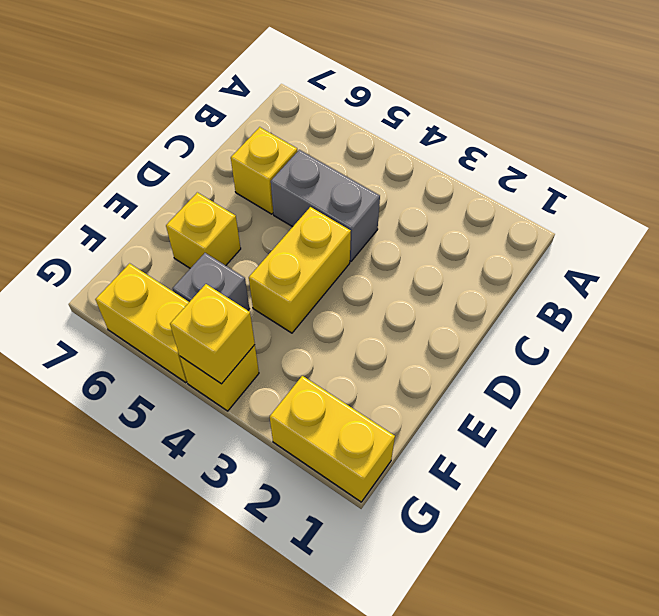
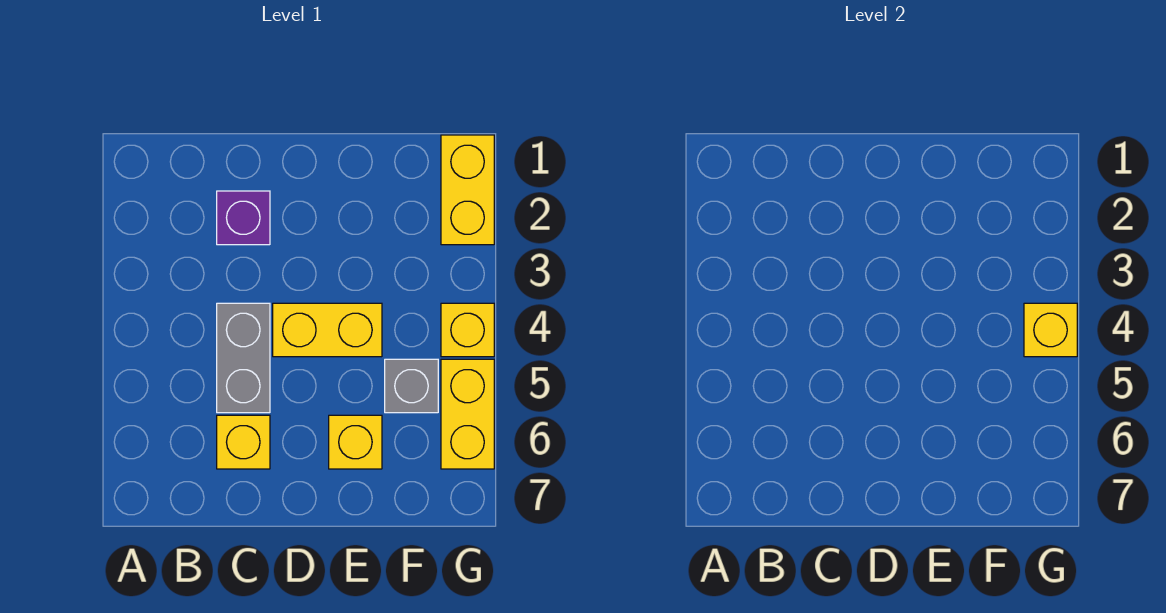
none -> purple brick C2 level 1

